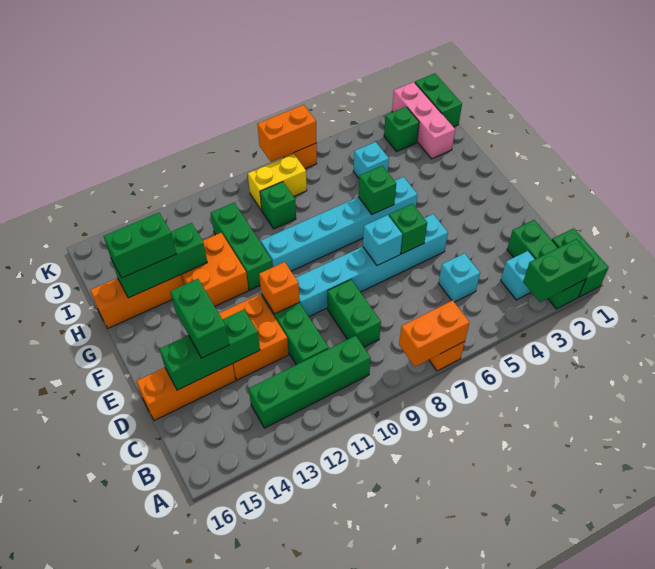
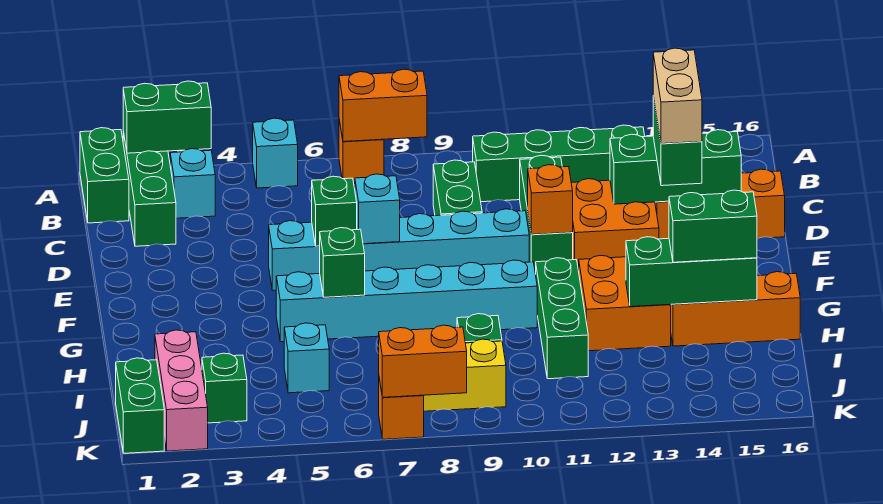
cyan brick C5 level 1 -> cyan brick A5 level 1
none -> tan brick D14:E14 level 4

